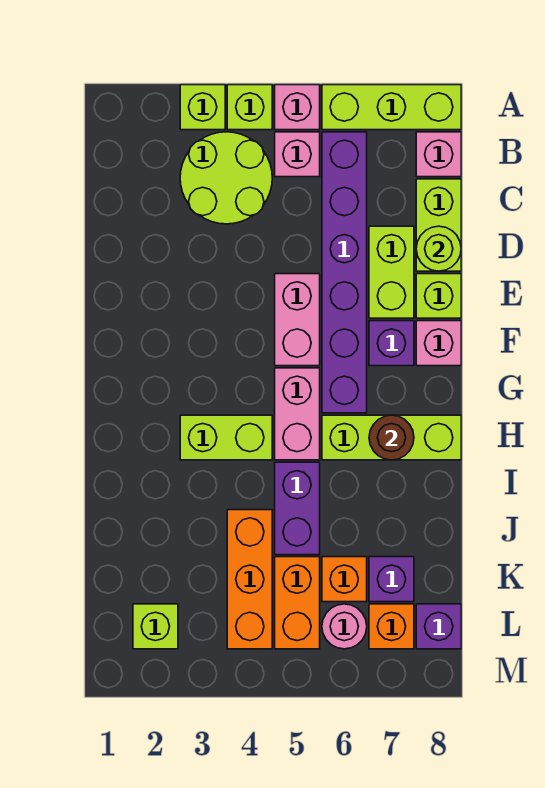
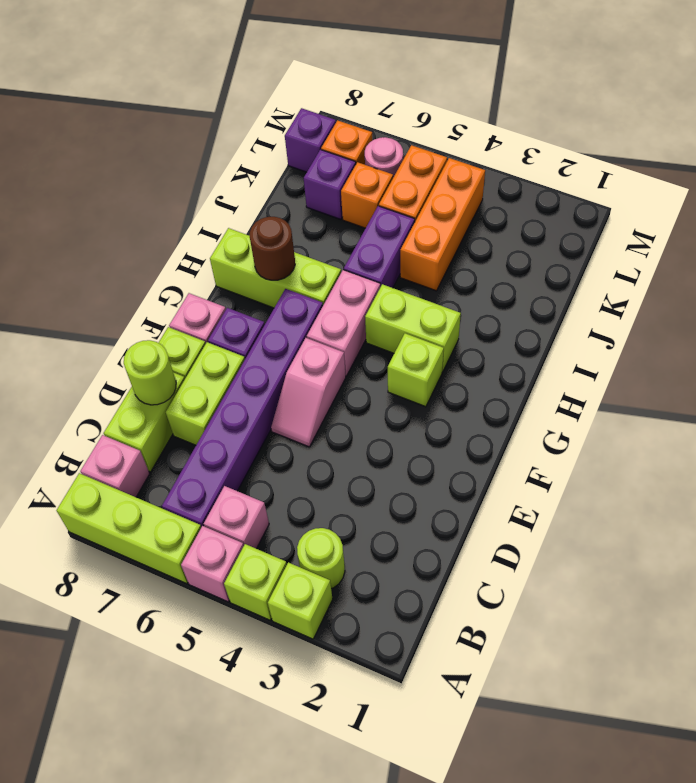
lime round brick B3:C4 level 1 -> lime round brick B3 level 1
pink brick E5:F5 level 1 -> pink slope E5:F5 level 1 top F
lime brick L2 level 1 -> lime brick G3 level 1

